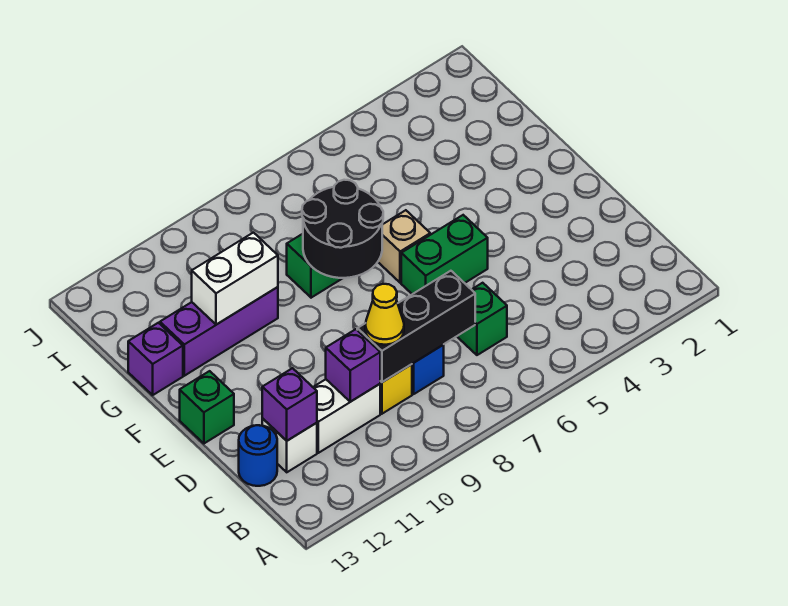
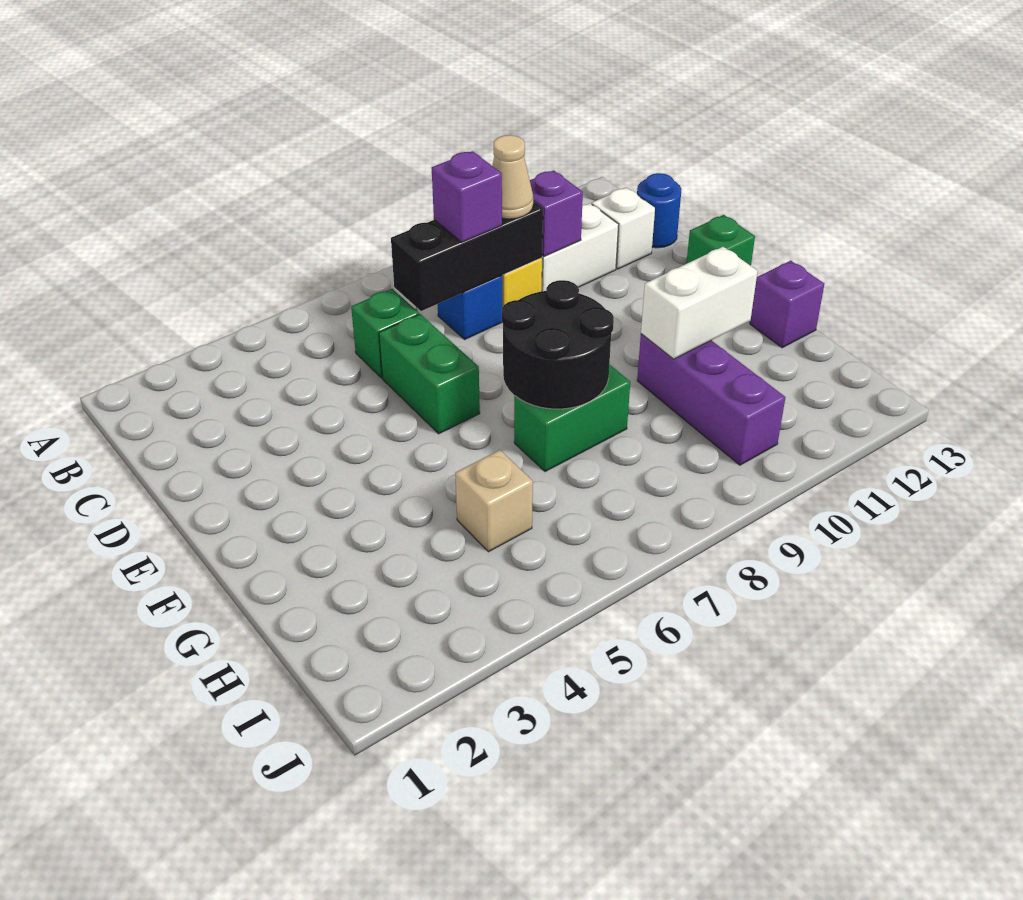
yellow cone C9 level 3 -> tan cone C9 level 3
purple brick C12 level 2 -> purple brick C8 level 3
green brick E5:E6 level 1 -> green brick D6:E6 level 1
tan brick F6 level 1 -> tan brick H5 level 1
purple brick G10:G12 level 1 -> purple brick G10:I10 level 1

